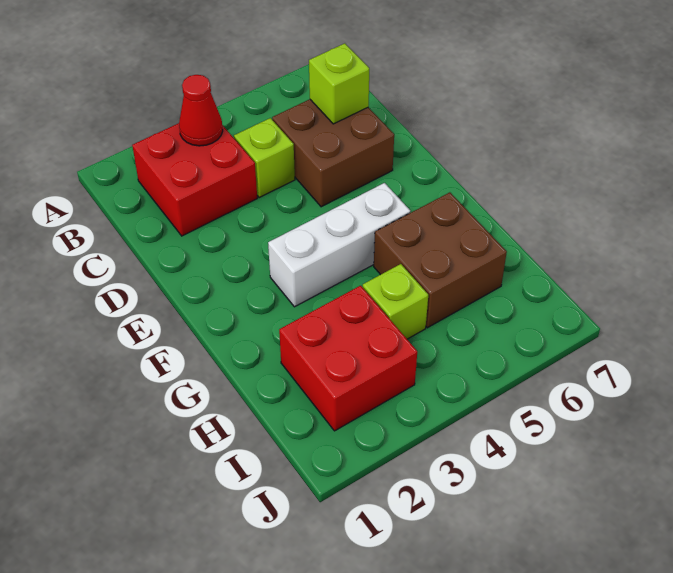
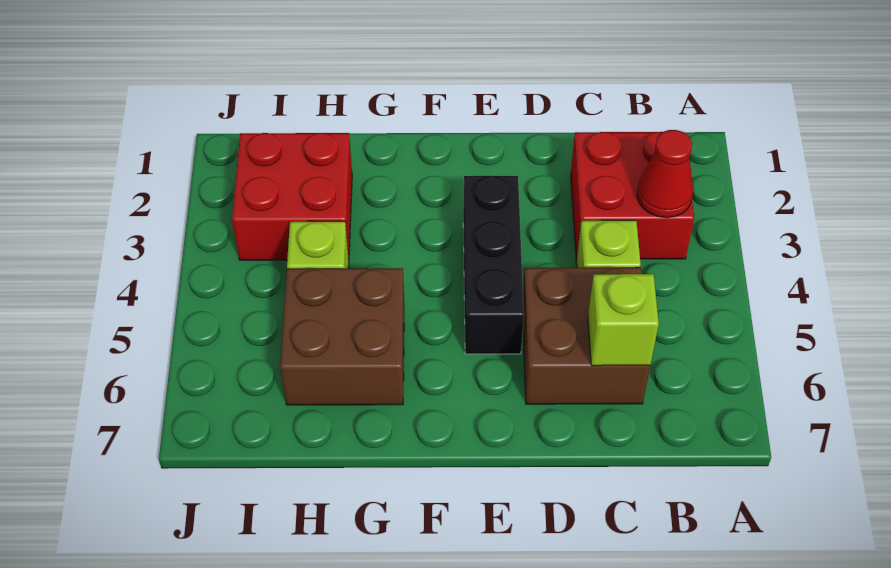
none -> black brick E3:E5 level 1
white brick F3:F5 level 1 -> none

